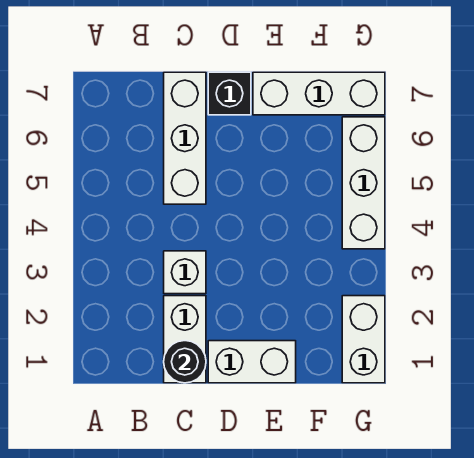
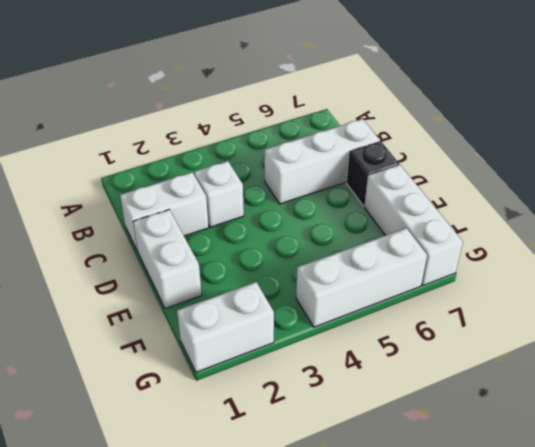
black round brick C1 level 2 -> none

